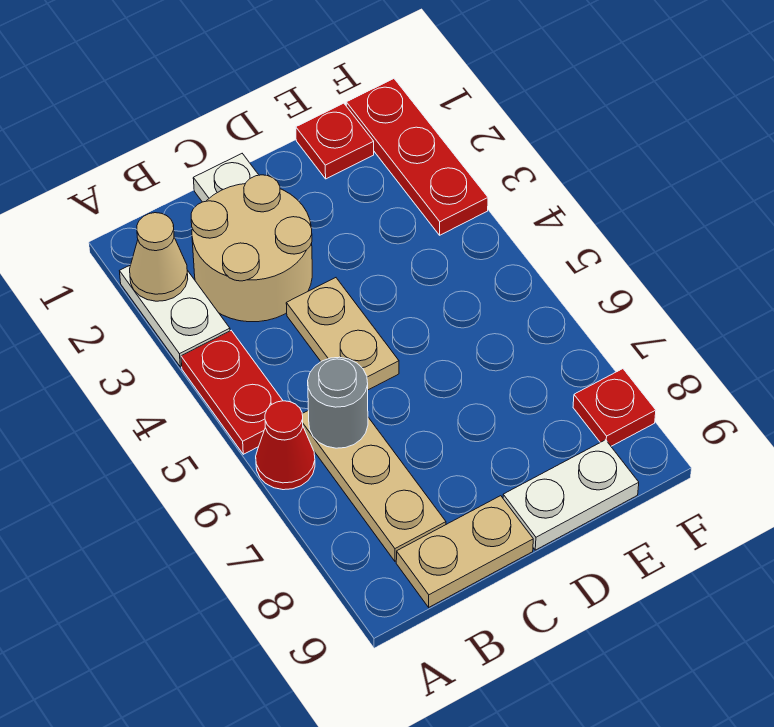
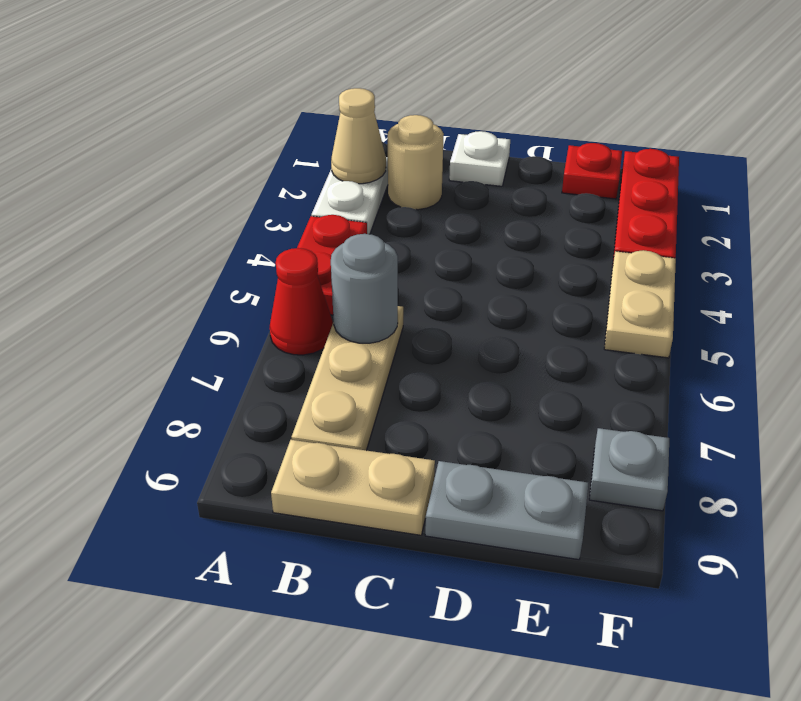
tan round brick B2:C3 level 1 -> tan round brick B2 level 1
tan plate C4:C5 level 1 -> tan plate F4:F5 level 1
white plate D9:E9 level 1 -> grey plate D9:E9 level 1
red plate F8 level 1 -> grey plate F8 level 1

